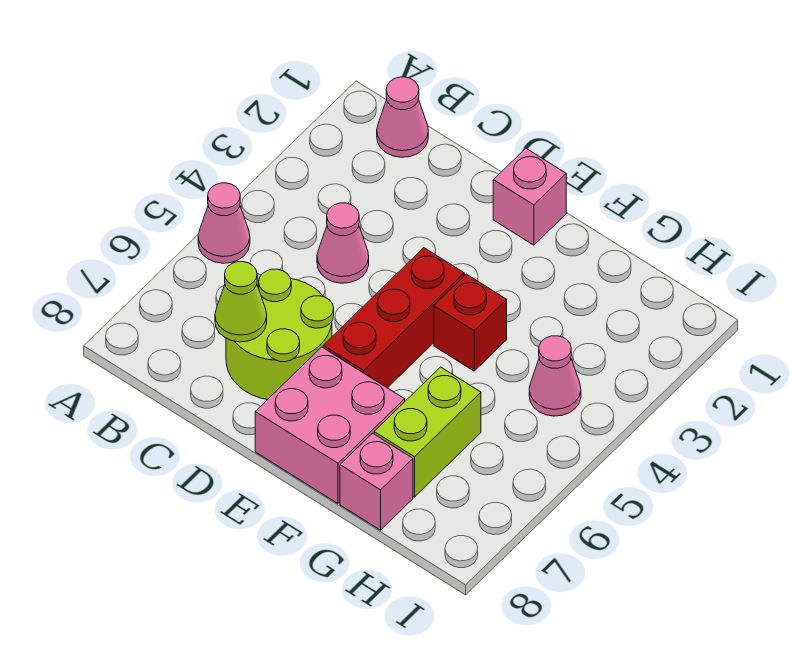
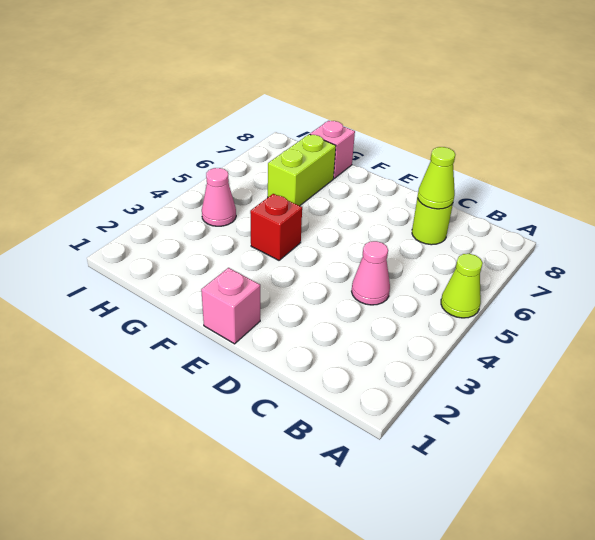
pink cone A5 level 1 -> lime cone A5 level 1
pink cone B1 level 1 -> none
lime round brick C6:D7 level 1 -> lime round brick C7 level 1
red brick E4:E6 level 1 -> none
pink brick E7:F8 level 1 -> none

